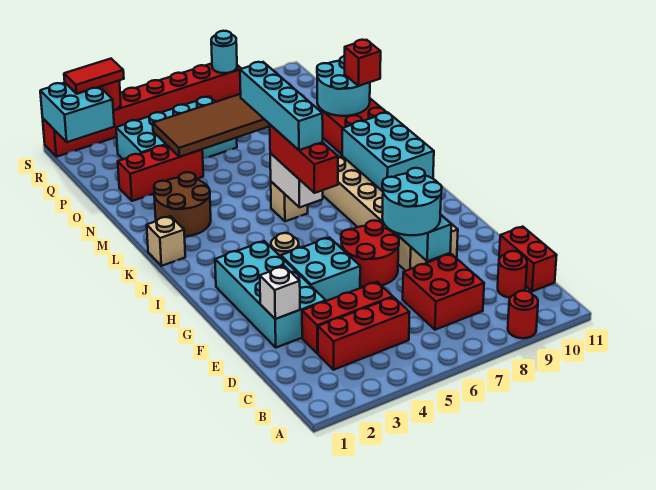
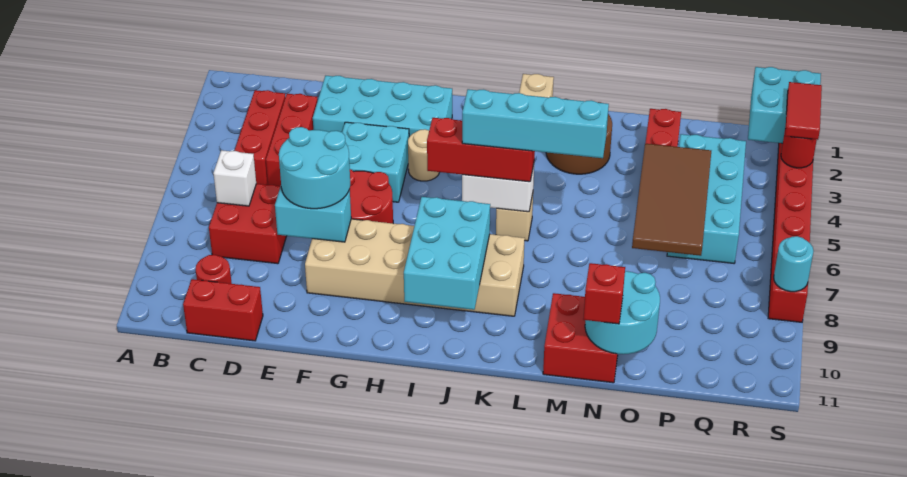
red round brick A9 level 1 -> none
white brick E2 level 2 -> white brick C7 level 2
cyan brick I9:K10 level 2 -> cyan brick I8:J10 level 2

